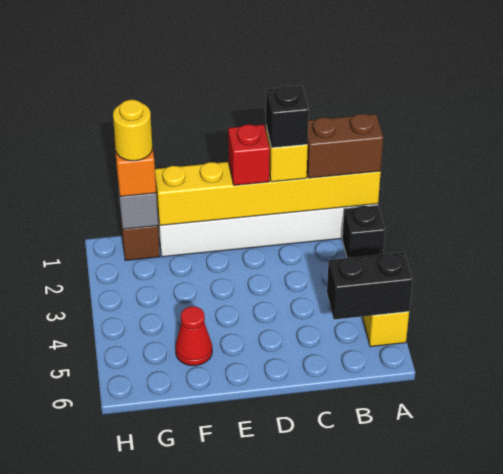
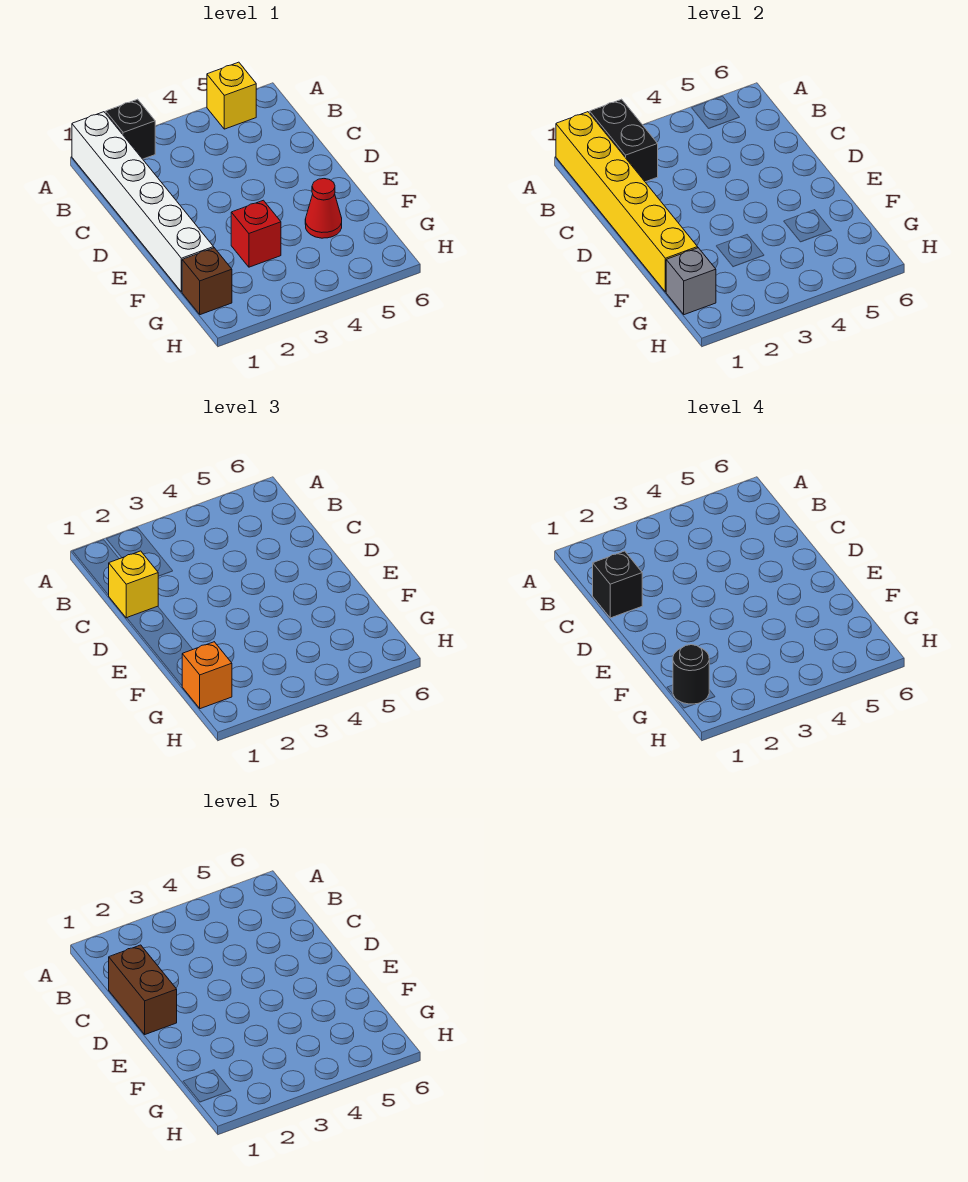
brown brick A1:B1 level 3 -> brown brick C1:D1 level 5
black brick A5:B5 level 2 -> black brick A2:B2 level 2
red brick D1 level 3 -> red brick F3 level 1
yellow round brick G1 level 4 -> black round brick G1 level 4

